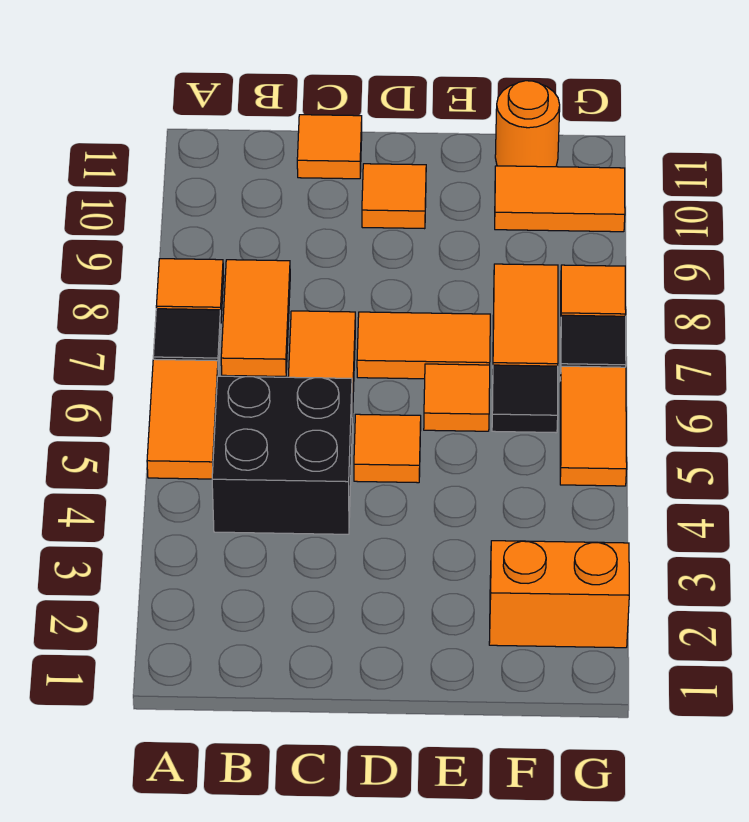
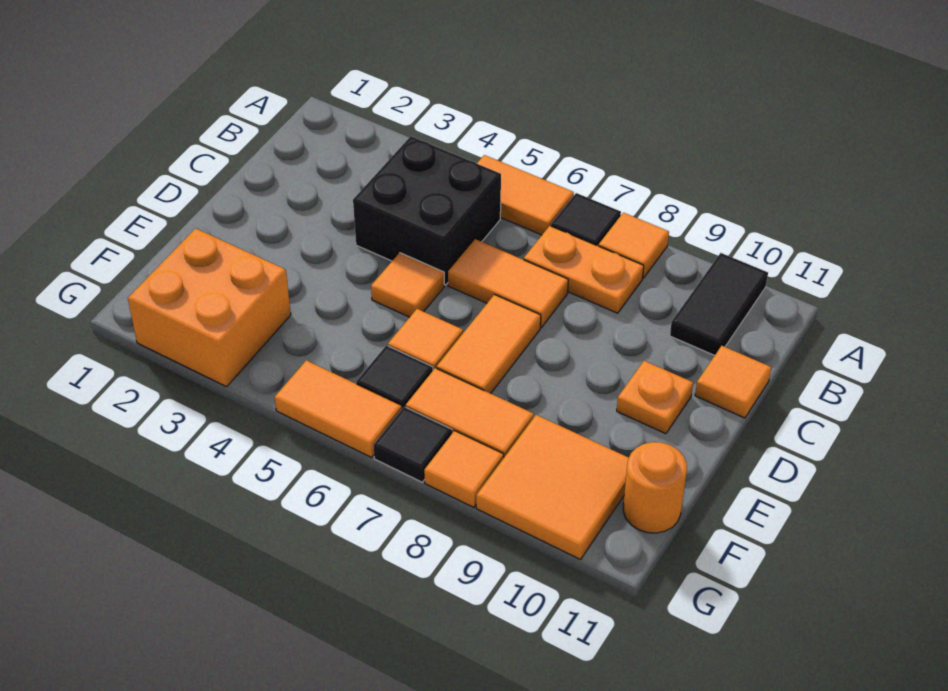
none -> black tile A10:B10 level 1
orange tile B7:B8 level 1 -> orange plate B7:B8 level 1
orange tile D10 level 1 -> orange plate D10 level 1
orange brick F2:G2 level 1 -> orange brick F2:G3 level 1
orange tile F10:G10 level 1 -> orange tile F9:G10 level 1

